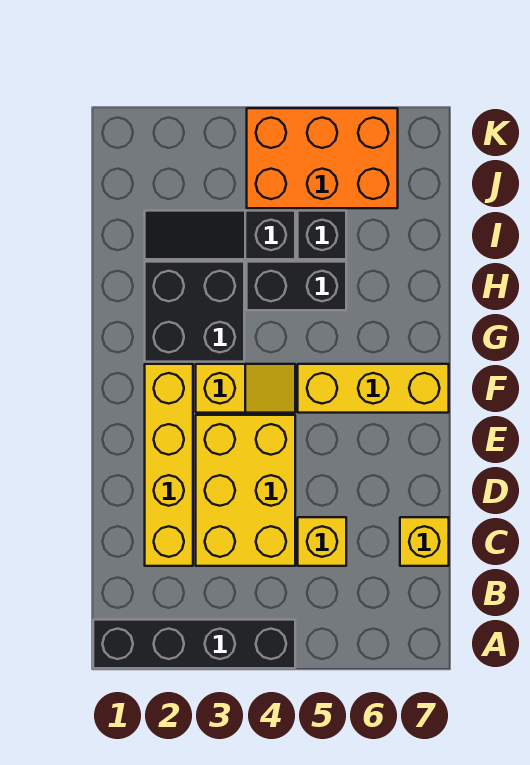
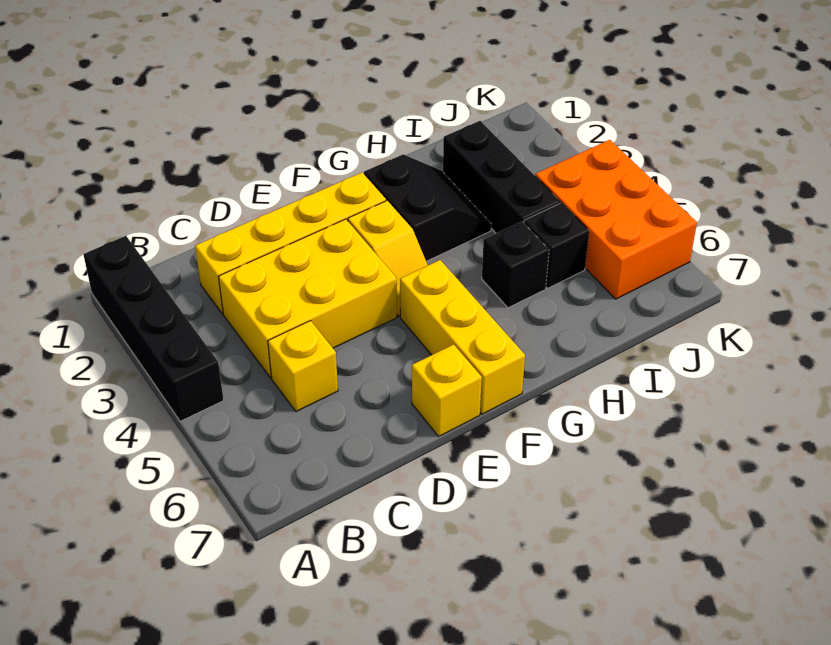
yellow brick C7 level 1 -> yellow brick E7 level 1
black brick G2:H3 level 1 -> black slope G2:H3 level 1 top G
black brick H4:H5 level 1 -> black brick H5 level 1
black slope I2:I4 level 1 top 4 -> black brick I2:I4 level 1

